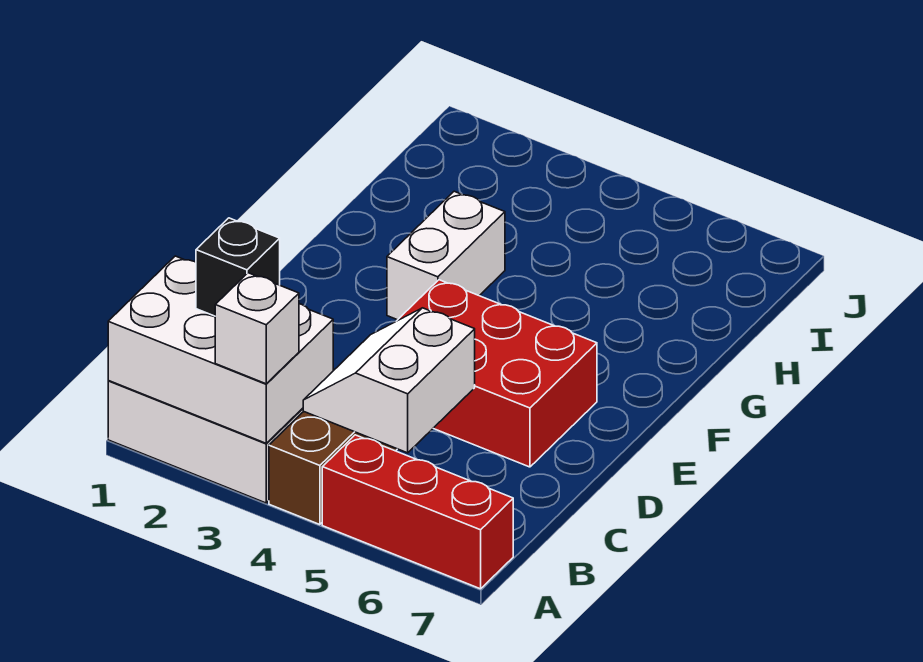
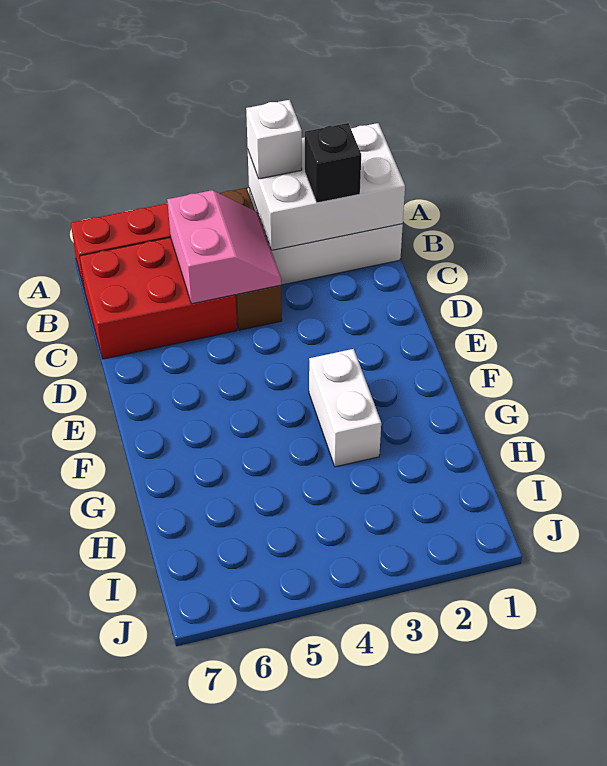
white slope B4:C5 level 2 top 5 -> pink slope B4:C5 level 2 top 5
red brick D4:E6 level 1 -> red brick B5:C7 level 1

